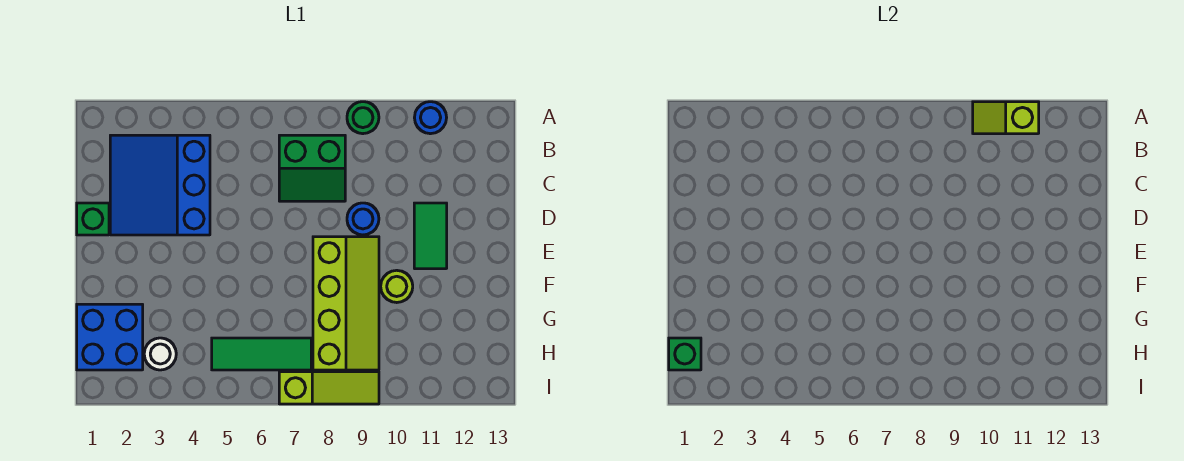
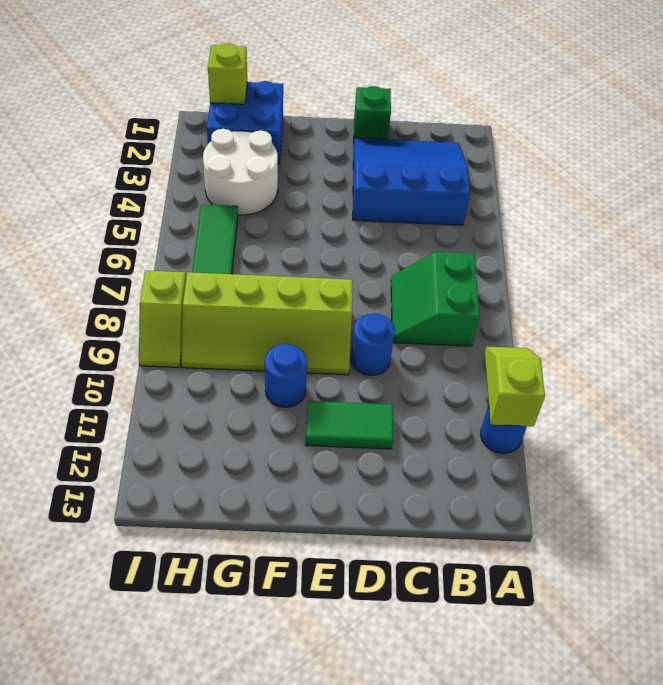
green round brick A9 level 1 -> none
lime round brick F10 level 1 -> blue round brick F10 level 1
green brick H1 level 2 -> lime brick H1 level 2
white round brick H3 level 1 -> white round brick G3:H4 level 1
lime slope I7:I9 level 1 top 7 -> lime slope I8:I9 level 1 top 8

